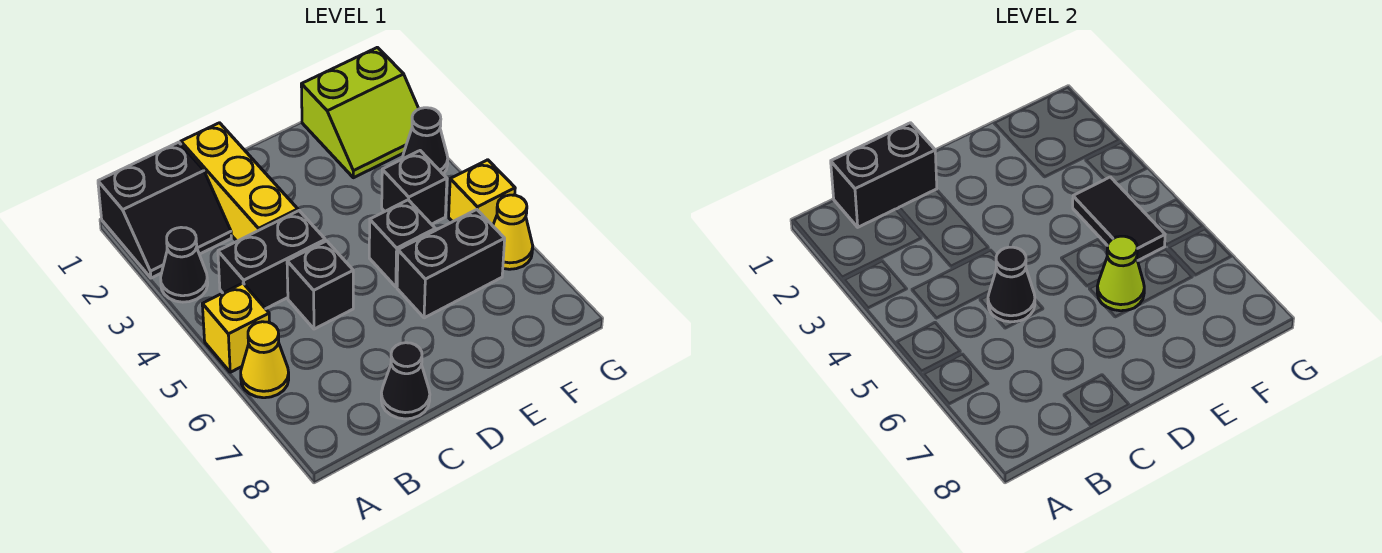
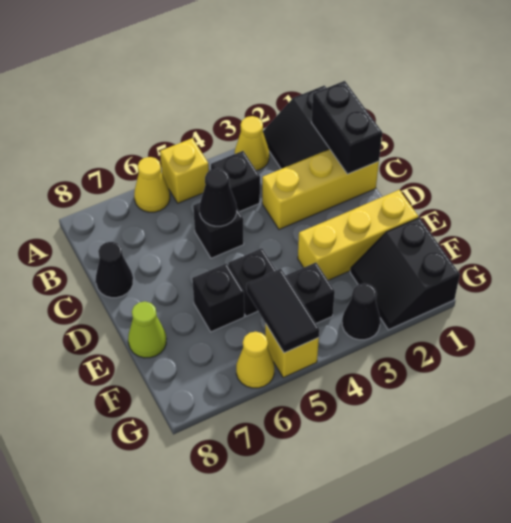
black cone A3 level 1 -> yellow cone A3 level 1
black brick B4:C4 level 1 -> black brick B4 level 1
none -> yellow brick E1:E3 level 1
black brick E6:F6 level 1 -> black brick E6 level 1
lime cone E6 level 2 -> lime cone E8 level 1
lime slope F1:G2 level 1 top 1 -> black slope F1:G2 level 1 top 1
black tile F4:F5 level 2 -> black tile F5:G5 level 2

